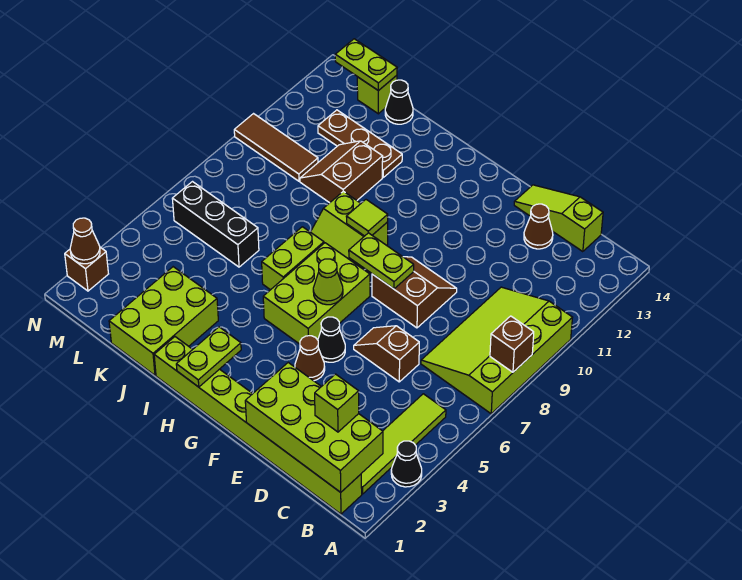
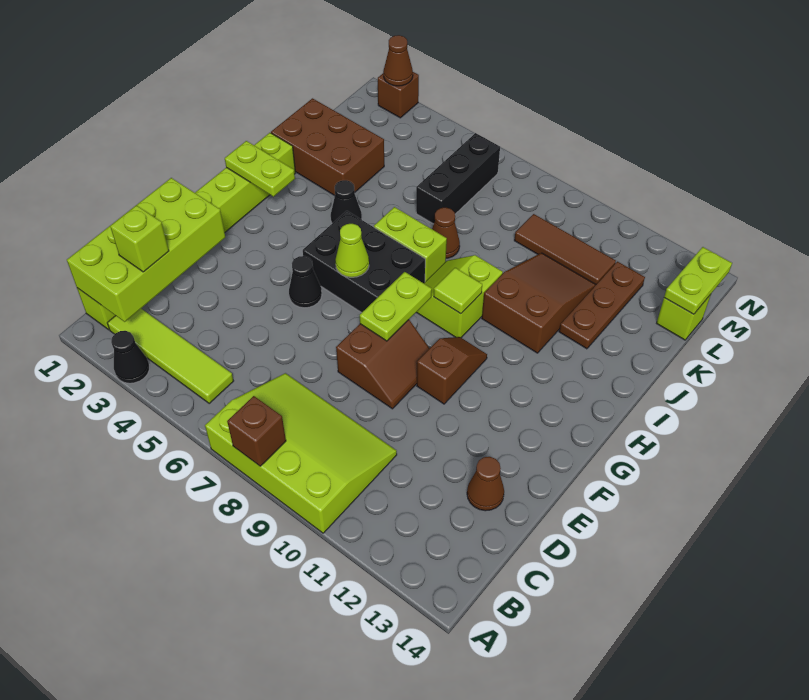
lime slope C14:E14 level 1 top C -> none
brown slope D6:E6 level 1 top D -> brown slope F10:G10 level 1 top F
brown cone F4 level 1 -> brown cone J7 level 1
lime brick G5:H7 level 1 -> black brick G5:H7 level 1
lime brick J1:K3 level 1 -> brown brick J1:K3 level 1
brown slope J10:K11 level 1 top J -> brown slope I10:K11 level 1 top I
black cone K14 level 1 -> black cone I4 level 1
brown tile L10:N10 level 1 -> brown tile L9:L11 level 1

